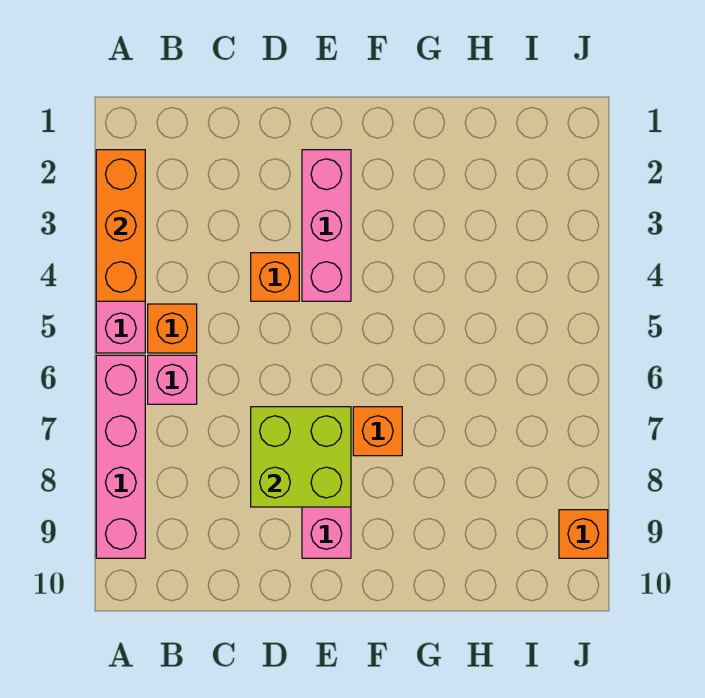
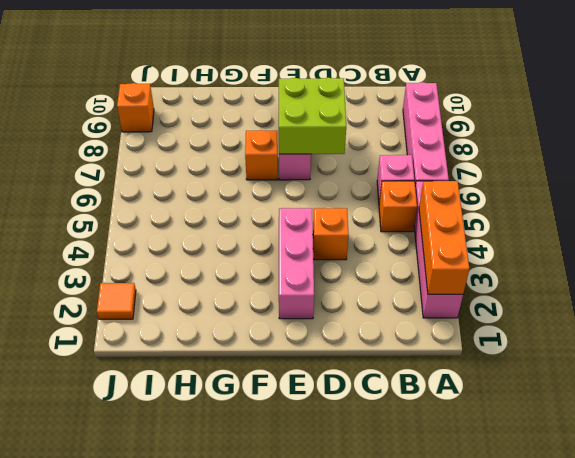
none -> orange tile J2 level 1

